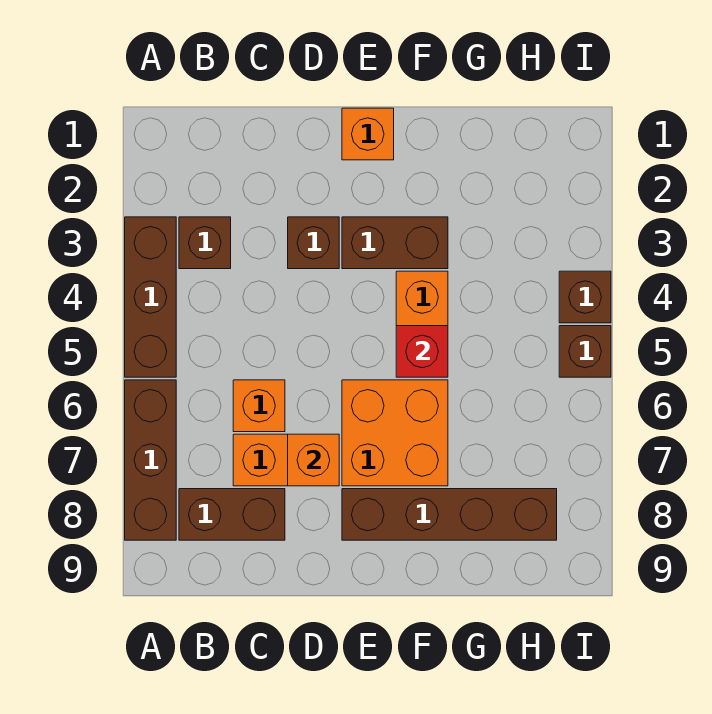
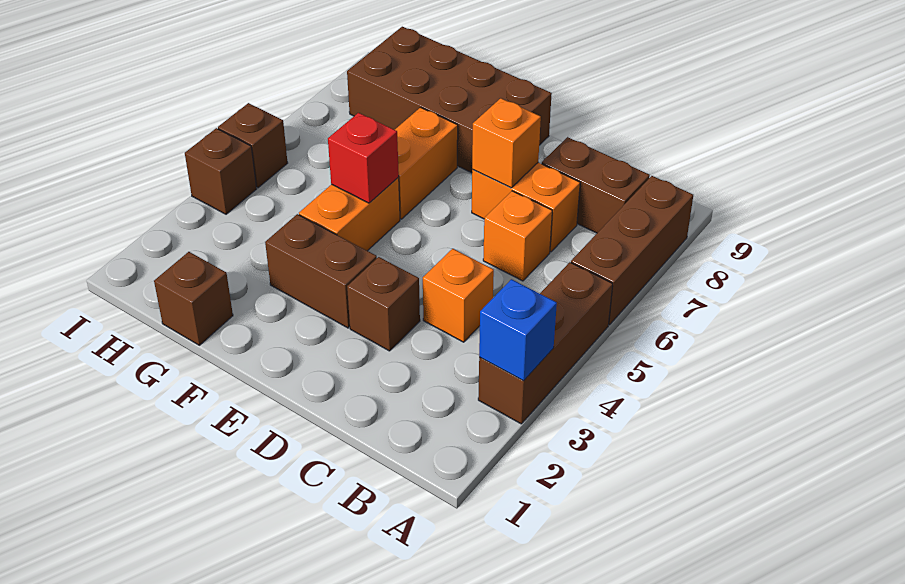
none -> blue brick A3 level 2
brown brick B3 level 1 -> brown brick G1 level 1
orange brick E1 level 1 -> orange brick C4 level 1
orange brick E6:F7 level 1 -> orange brick F6:F7 level 1
brown brick E8:H8 level 1 -> brown brick E8:H9 level 1

